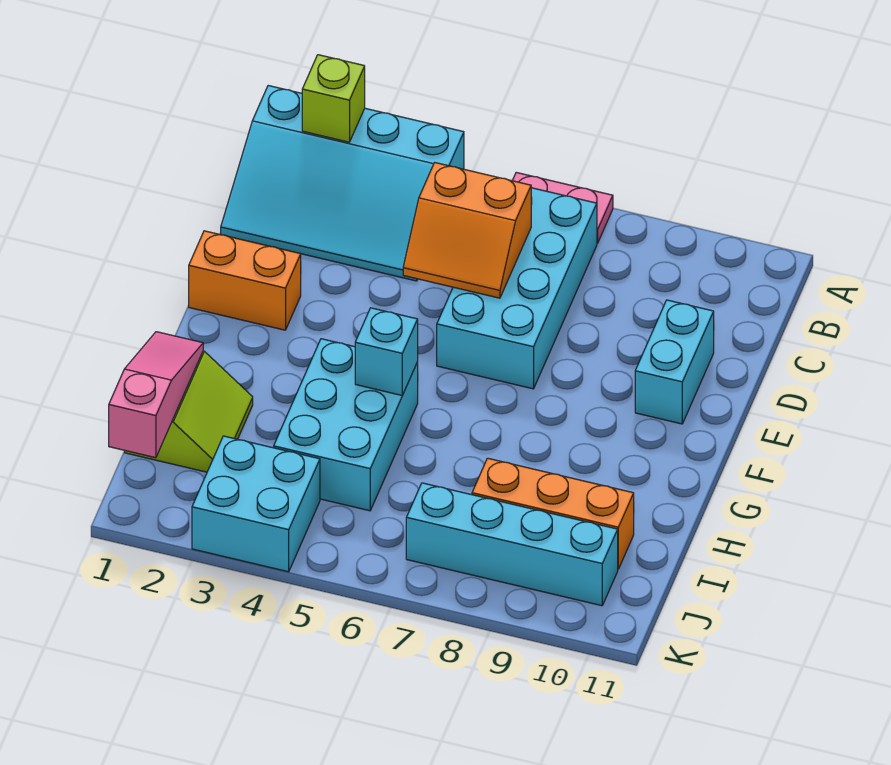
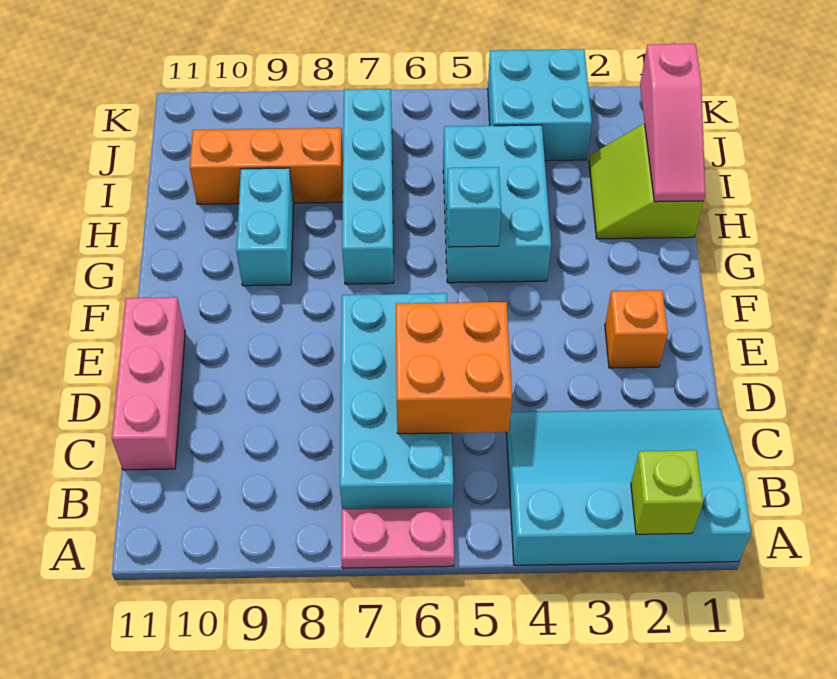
orange slope C5:D6 level 2 top C -> orange brick C5:D6 level 2
none -> pink brick C11:E11 level 1
cyan brick D10:E10 level 1 -> cyan brick G9:H9 level 1
orange brick E1:E2 level 1 -> orange brick E2 level 1
cyan brick J7:J10 level 1 -> cyan brick G7:J7 level 1

